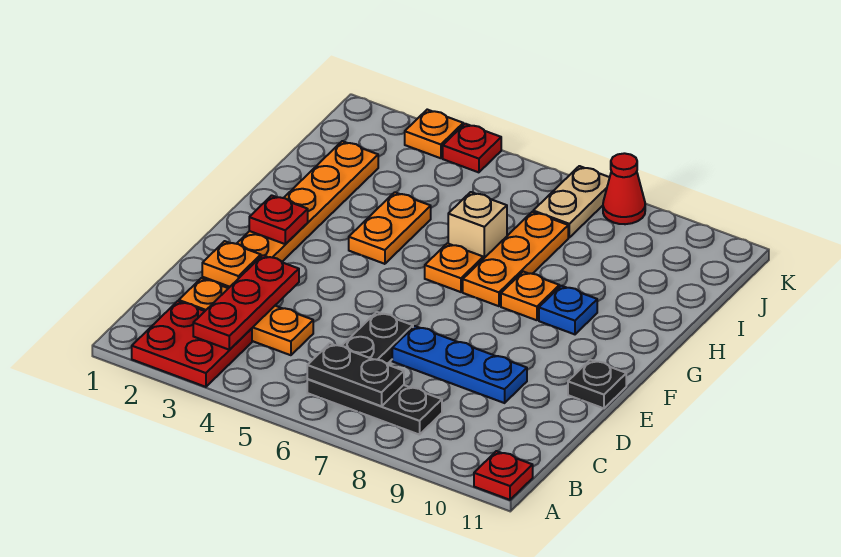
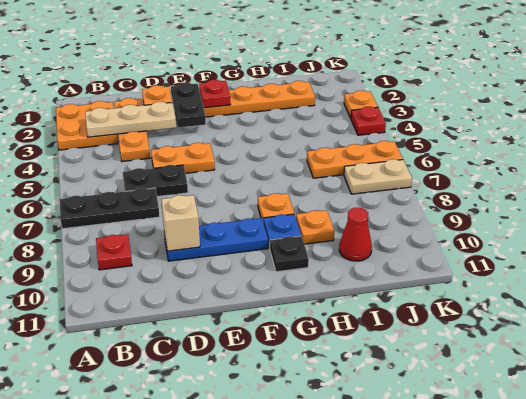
red plate A2:B3 level 1 -> orange plate A2:B3 level 1
red plate A11 level 1 -> red plate B9 level 1
red plate B3:D3 level 2 -> tan plate B3:D3 level 2
black plate B6:B8 level 1 -> black plate A7:C7 level 1
black plate B6:B7 level 2 -> black plate E2:E3 level 2
blue plate D7:D9 level 1 -> blue plate D9:F9 level 1
black plate E11 level 1 -> black plate G10 level 1
orange plate G4:H4 level 1 -> orange plate D5:E5 level 1
orange plate G6 level 1 -> orange plate H9 level 1
orange plate G7:I7 level 1 -> orange plate I6:K6 level 1
tan brick H6 level 1 -> tan brick D9 level 2
red cone K8 level 1 -> red cone I10 level 1

